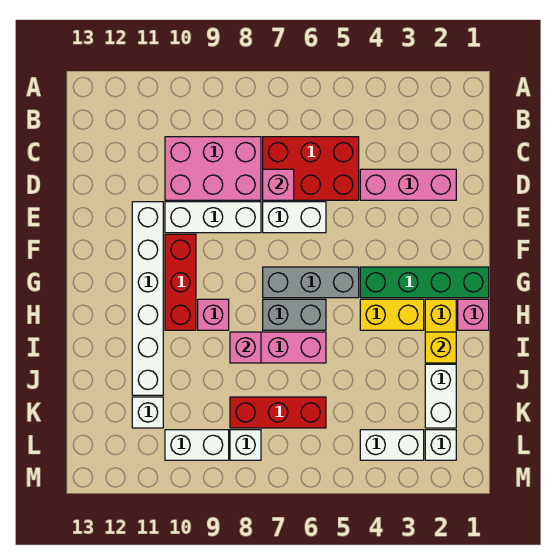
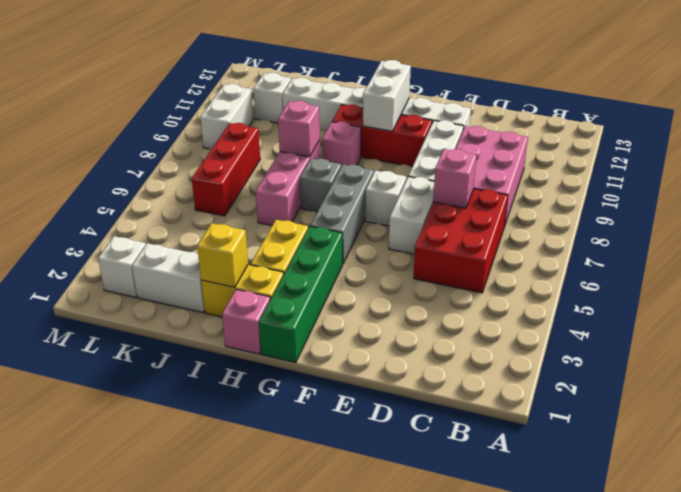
pink brick D2:D4 level 1 -> none
grey brick H6:H7 level 1 -> grey brick H7 level 1
white brick L3:L4 level 1 -> white brick G10:G11 level 2
white brick L8 level 1 -> white brick F7 level 1

